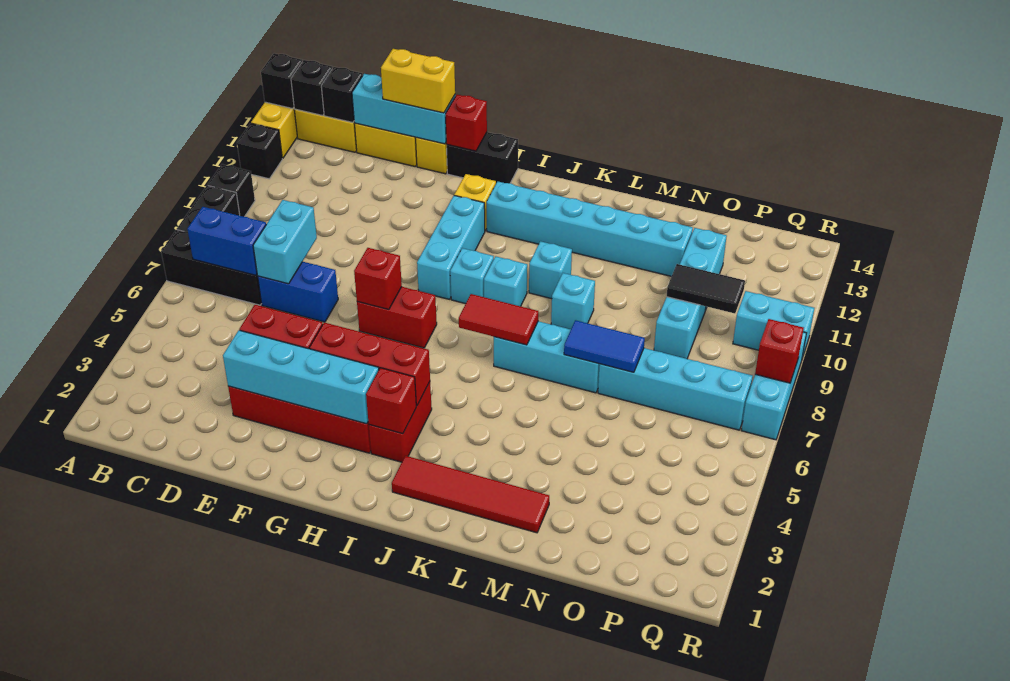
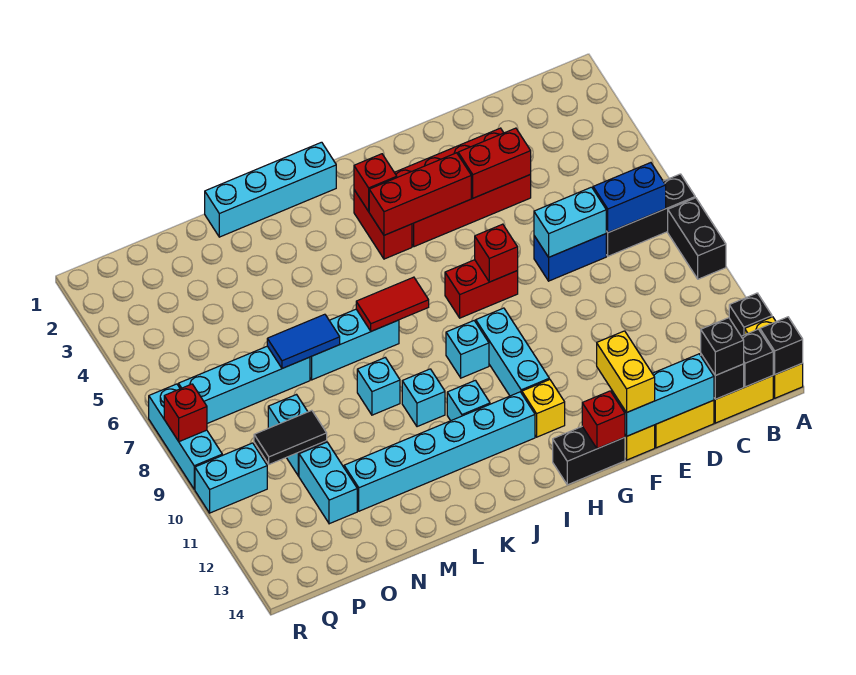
black brick A10 level 1 -> black brick C14 level 3
cyan brick D7:D8 level 2 -> cyan brick D7:E7 level 2
cyan brick E3:H3 level 2 -> cyan brick J1:M1 level 1
yellow brick E14:F14 level 3 -> yellow brick F13:F14 level 3
red tile J2:M2 level 1 -> none
cyan brick J9 level 1 -> cyan brick J11 level 1

